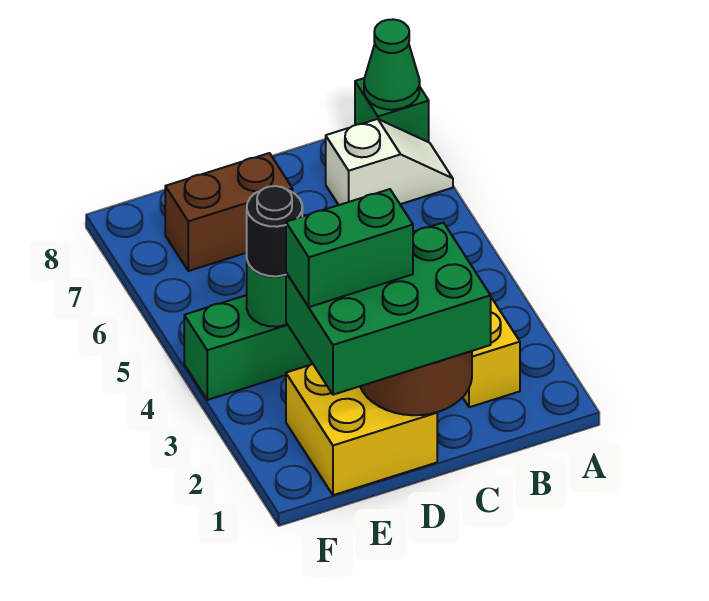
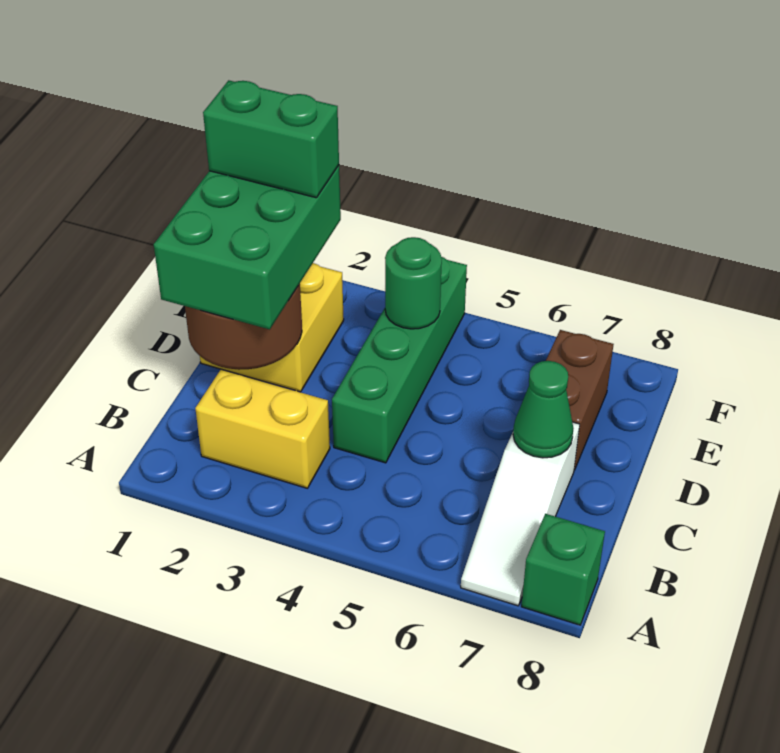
white slope A7:B7 level 1 top B -> white slope A7:C7 level 1 top C
green cone A8 level 2 -> green cone C7 level 2
green brick D2:E2 level 4 -> green brick E1:E2 level 4
black round brick E4 level 3 -> none

